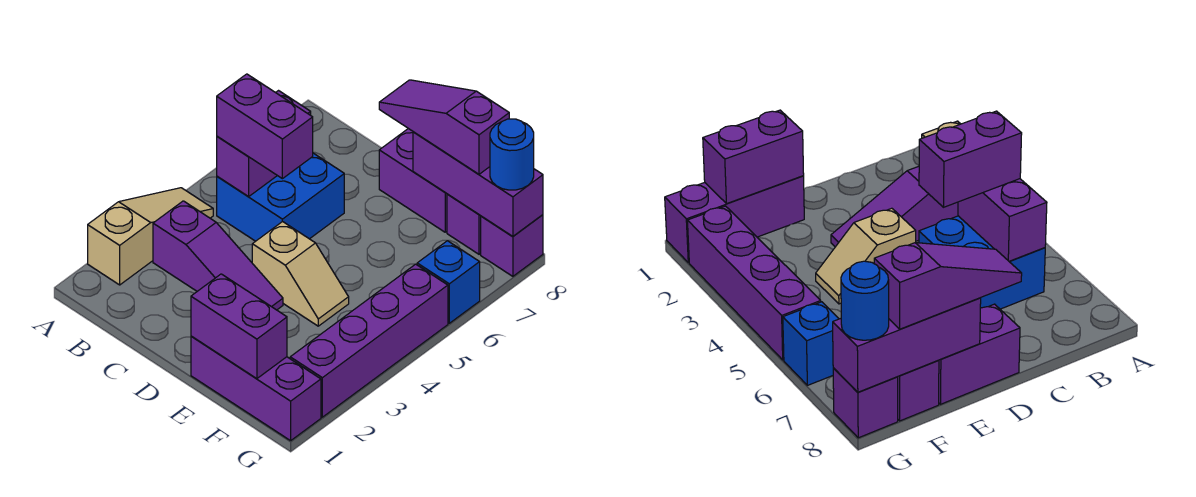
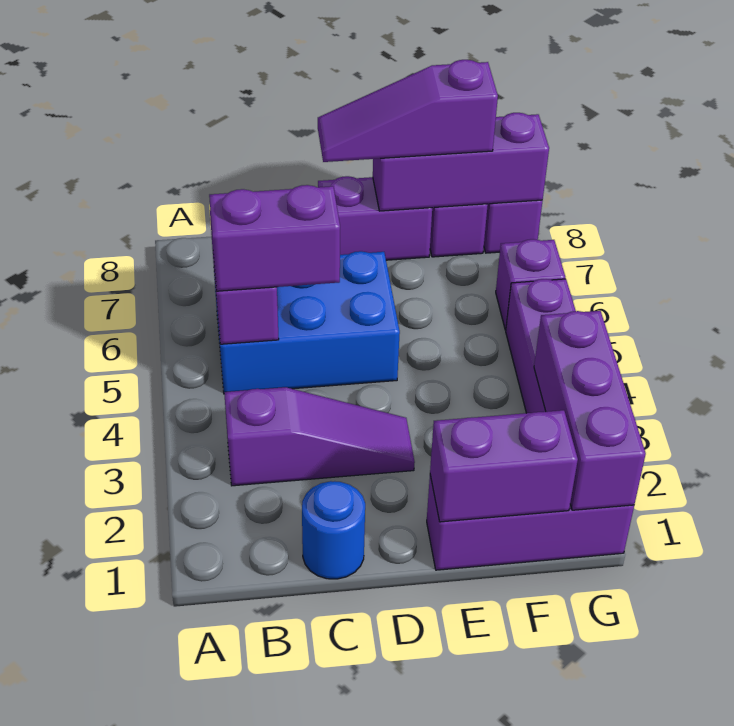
tan slope A2:A4 level 1 top 2 -> none
blue brick B5:C6 level 1 -> blue brick B5:D6 level 1
tan slope D4:E4 level 1 top D -> none
none -> purple brick G1:G3 level 2
blue brick G6 level 1 -> purple brick G6 level 1
blue round brick G8 level 3 -> blue round brick C1 level 1

